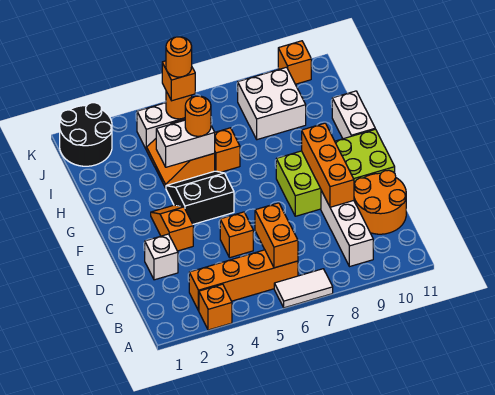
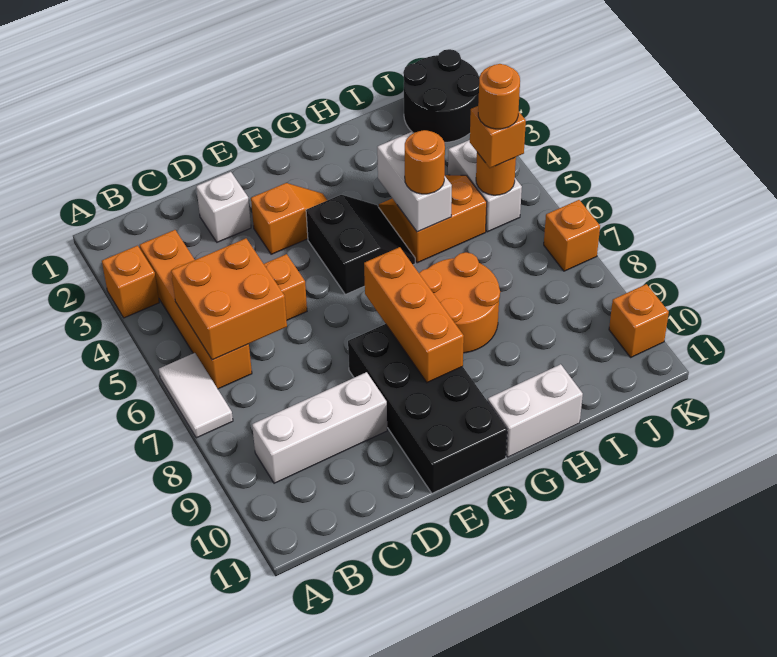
orange brick B6:C6 level 2 -> orange brick B5:C6 level 2
orange round brick C10:D11 level 1 -> orange round brick G7:H8 level 1
orange brick D9:F9 level 2 -> orange brick F7:F9 level 2
lime brick E8:F11 level 1 -> black brick E8:F11 level 1
orange brick H6 level 1 -> orange brick K7 level 1
white brick I8:J9 level 1 -> none

